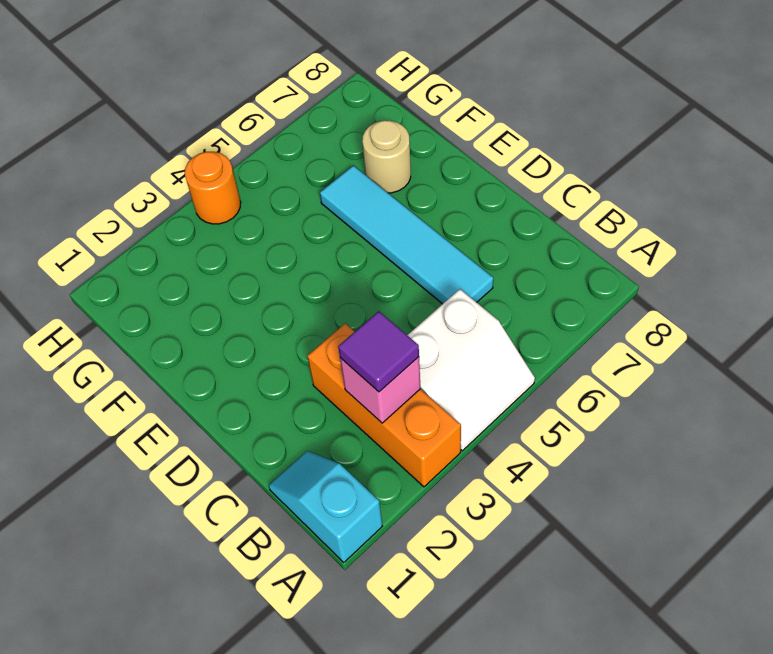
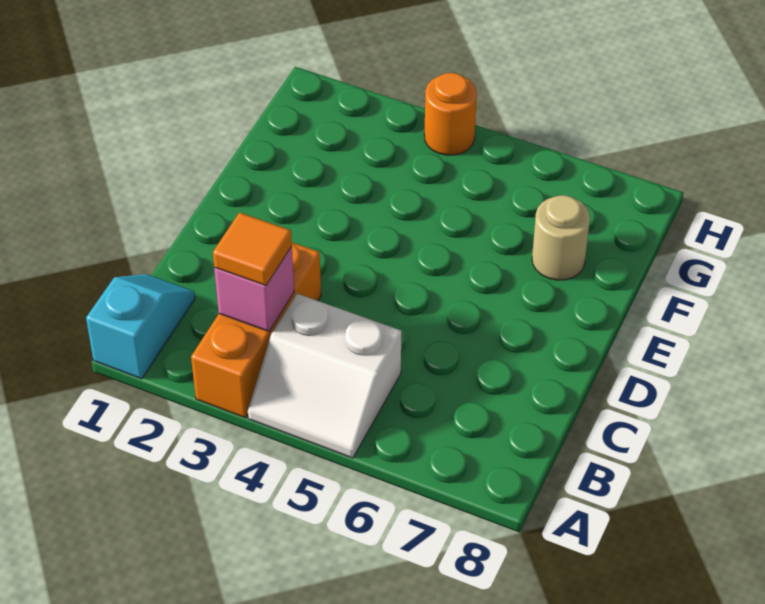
purple tile B3 level 3 -> orange tile B3 level 3
cyan tile C6:F6 level 1 -> none

